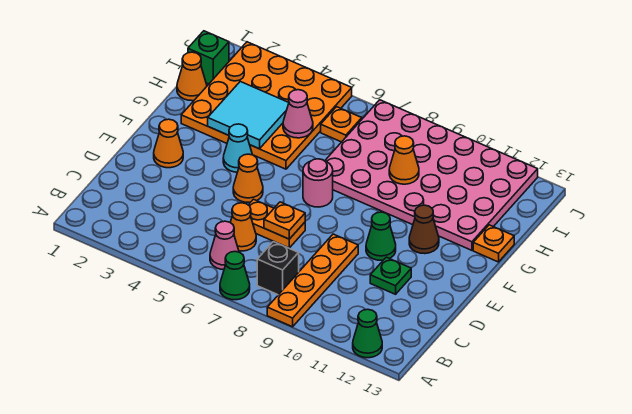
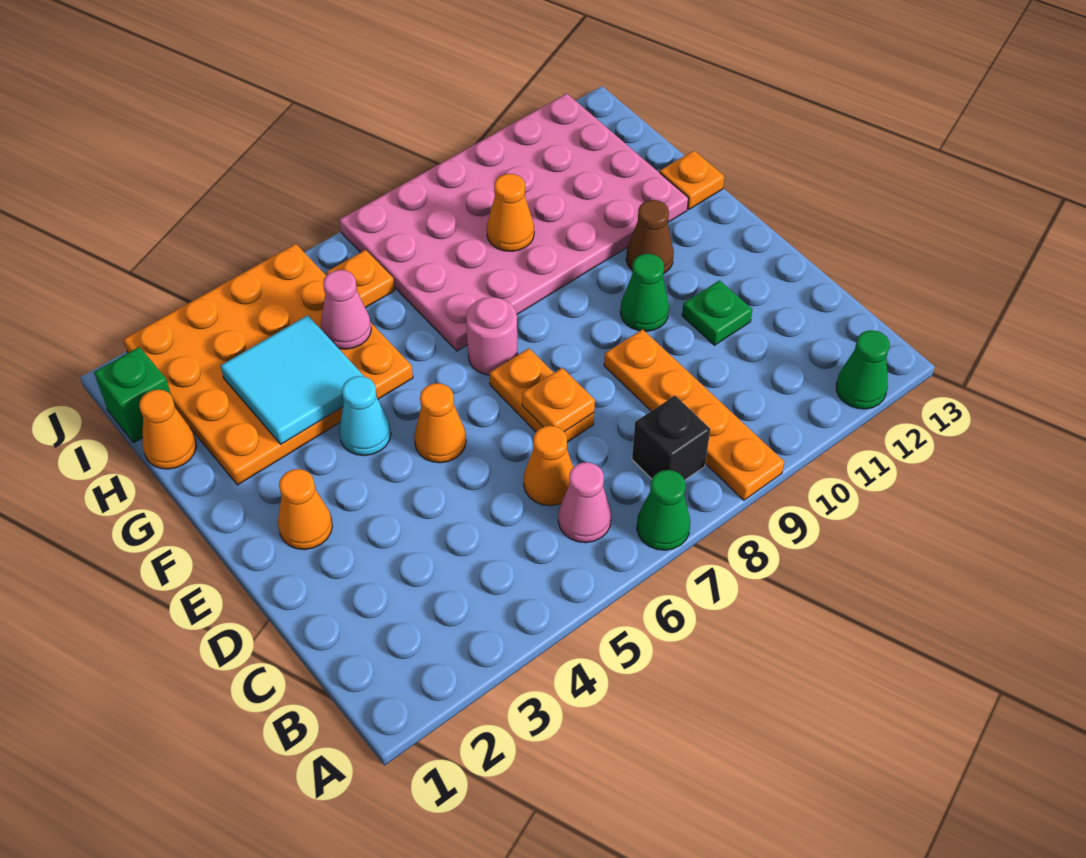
orange plate D6:D7 level 1 -> orange plate D7:E7 level 1

